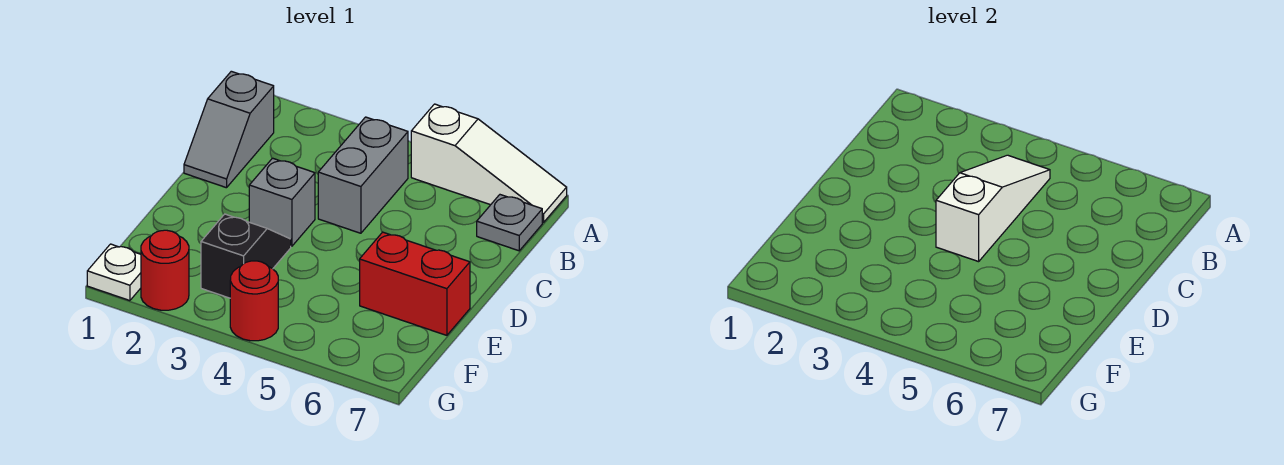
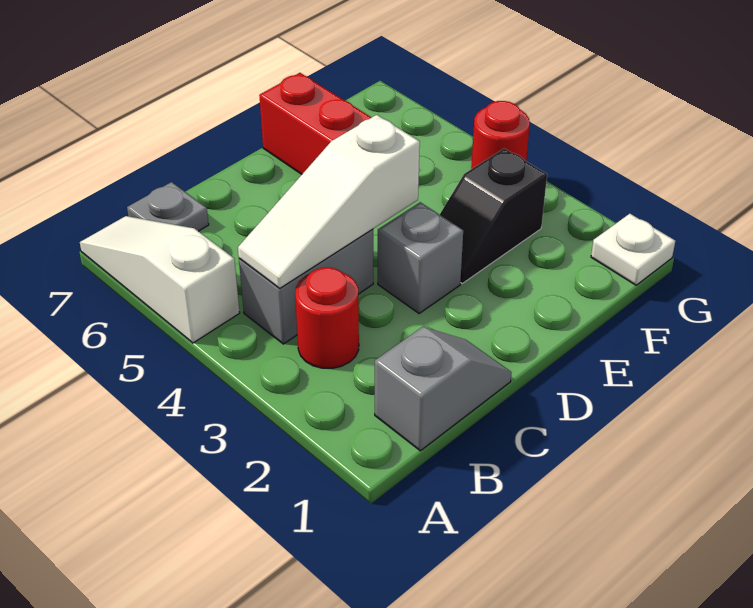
red round brick G2 level 1 -> red round brick B3 level 1

